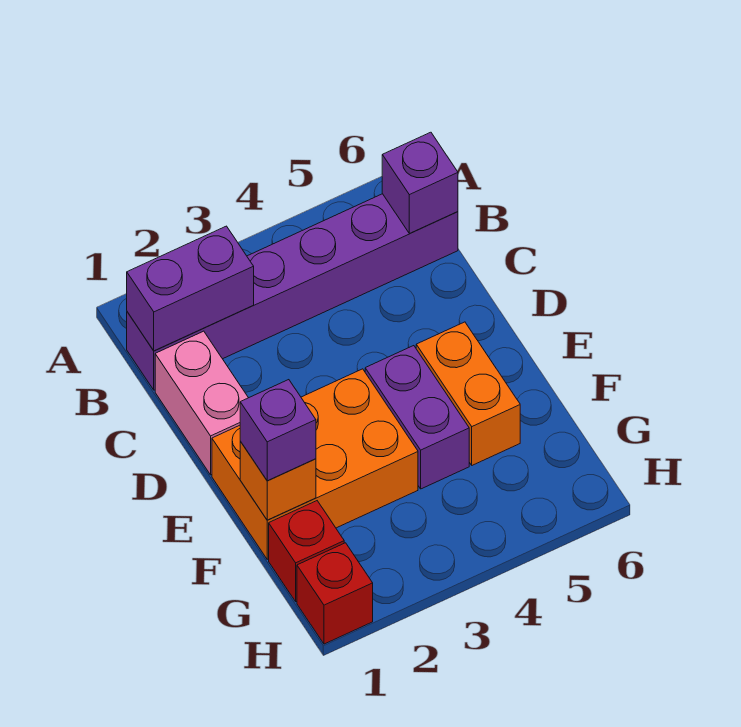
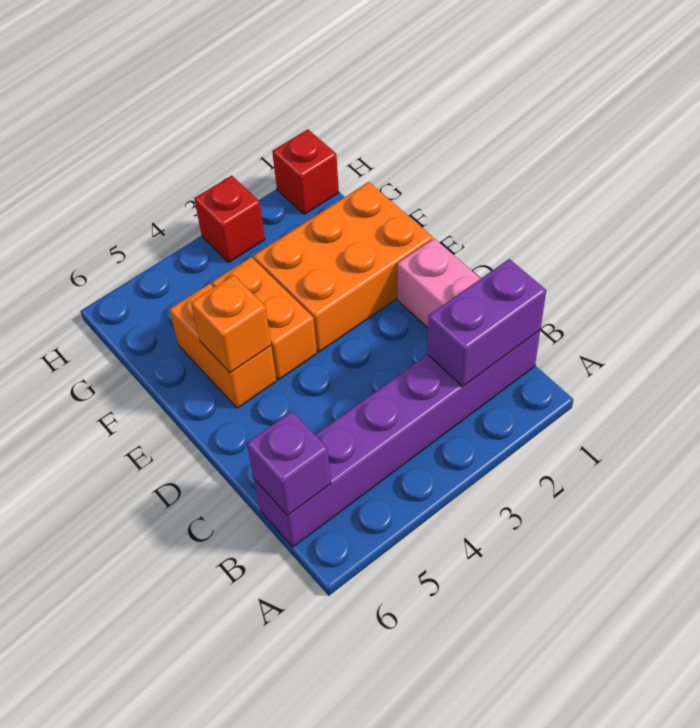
purple brick E4:F4 level 1 -> orange brick E4:F4 level 1
orange brick F1 level 2 -> orange brick E5 level 2
purple brick F1 level 3 -> none
red brick G1 level 1 -> red brick H3 level 1

